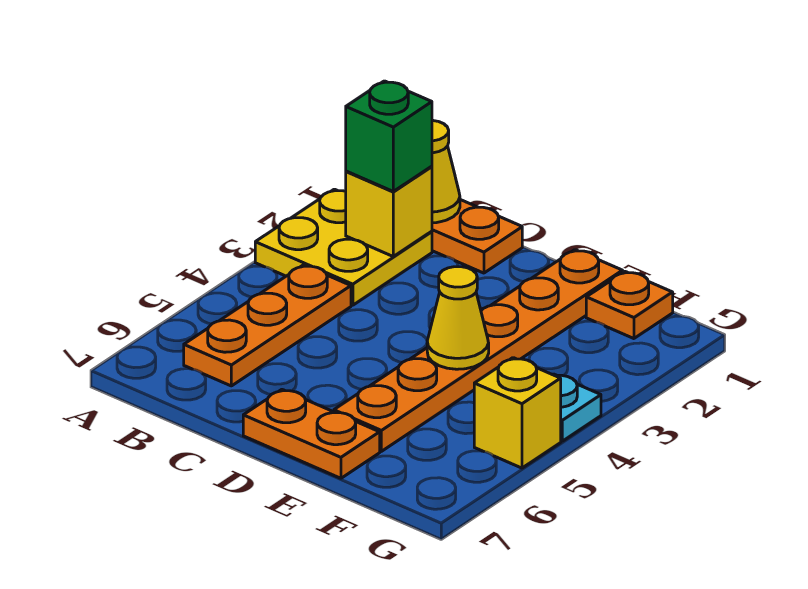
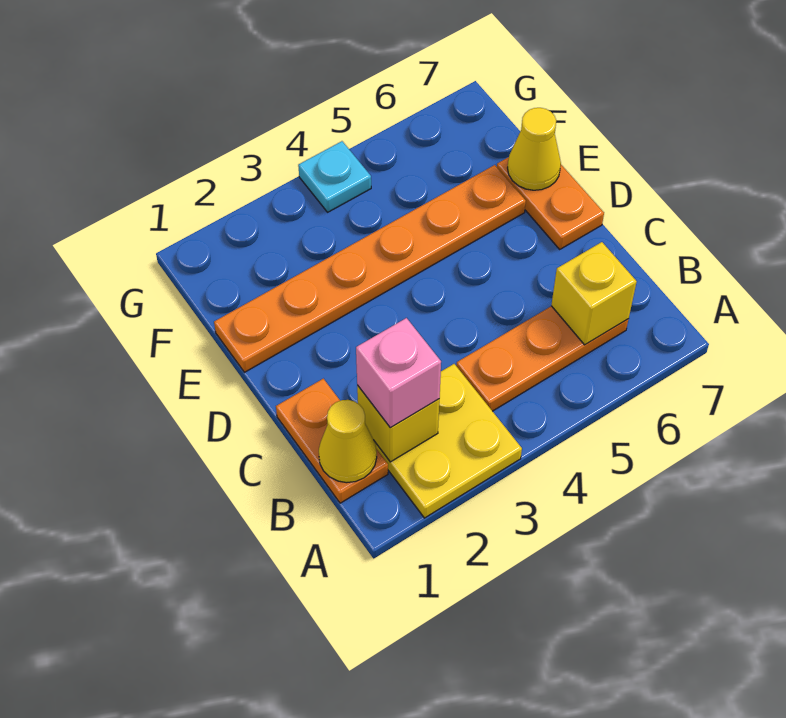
green brick B2 level 3 -> pink brick B2 level 3
yellow cone E4 level 2 -> yellow cone E7 level 2
orange plate F1 level 1 -> none
yellow brick G5 level 1 -> yellow brick B6 level 2

